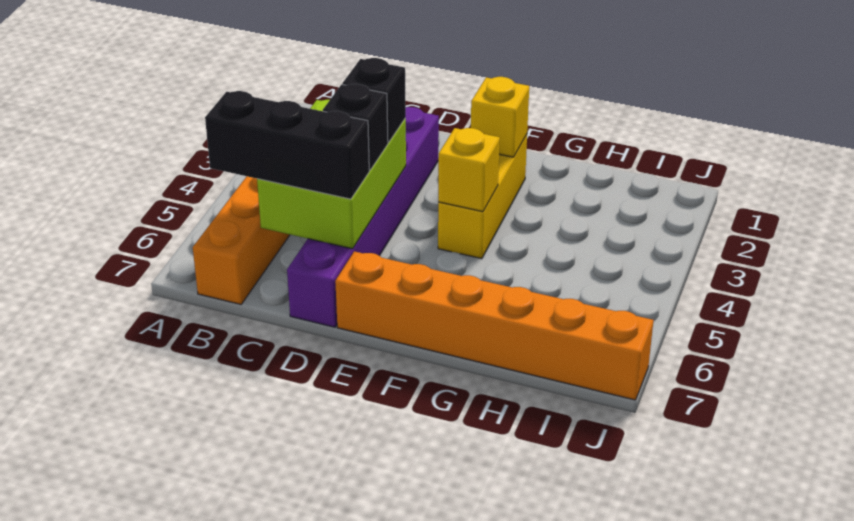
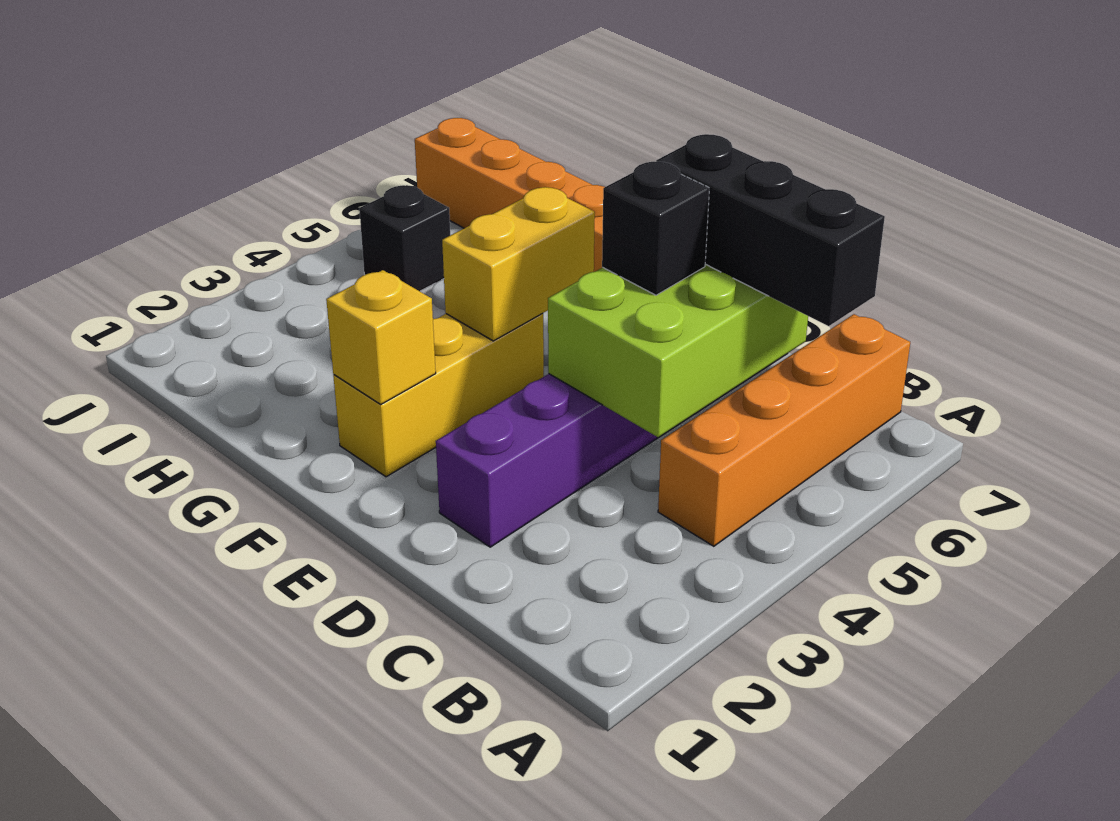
black brick D4 level 3 -> black brick I5 level 1
yellow brick F4 level 2 -> yellow brick F4:F5 level 2

